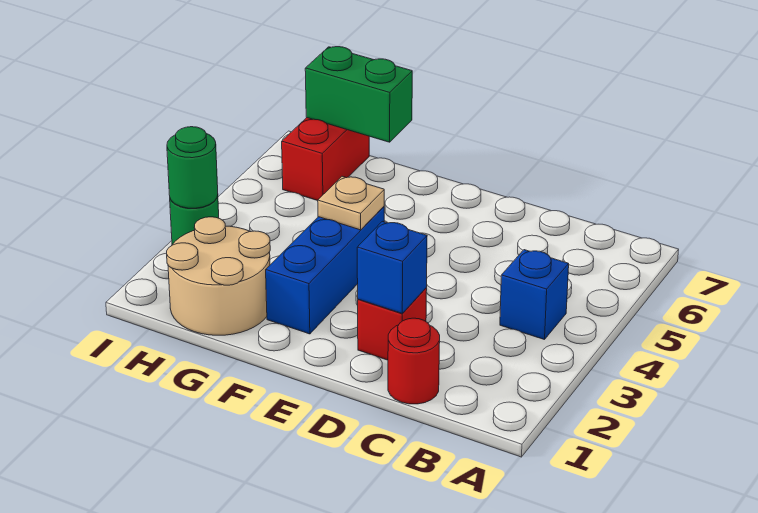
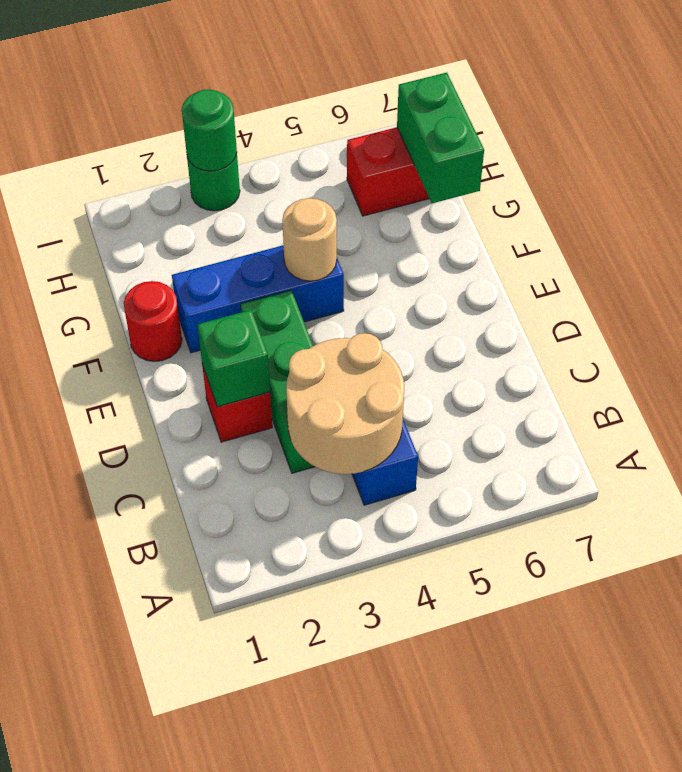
red round brick C1 level 1 -> red round brick F1 level 1
none -> green brick C3:E3 level 1
blue brick D2 level 2 -> green brick D2 level 2
tan plate F4 level 2 -> tan round brick F4 level 2
tan round brick G1:H2 level 1 -> tan round brick B3:C4 level 2

